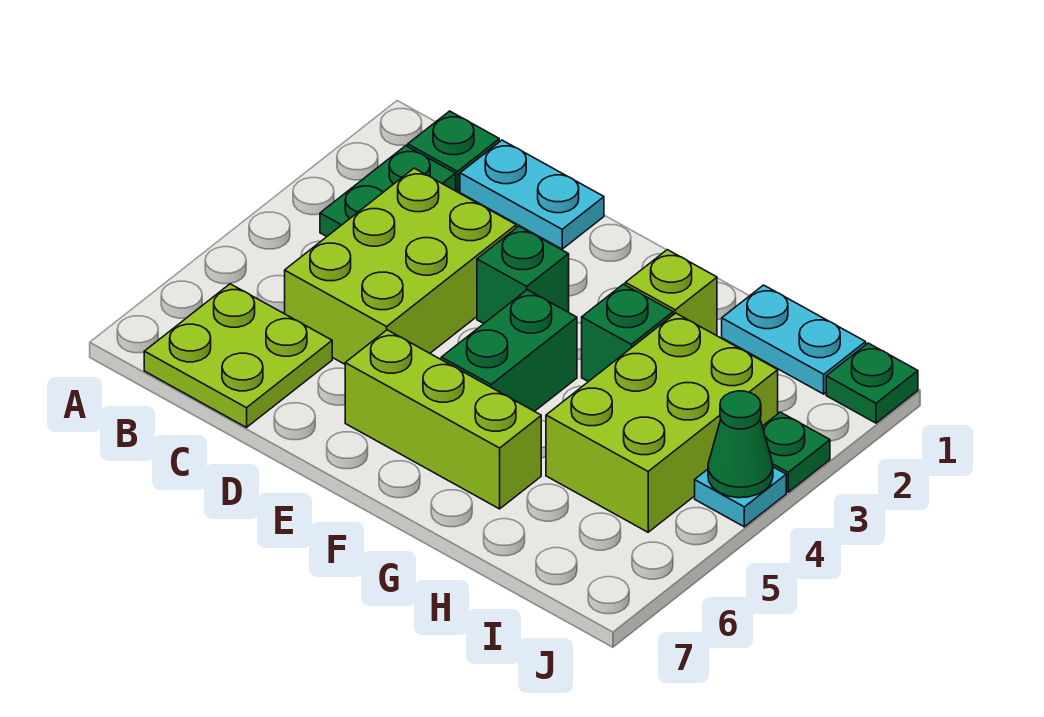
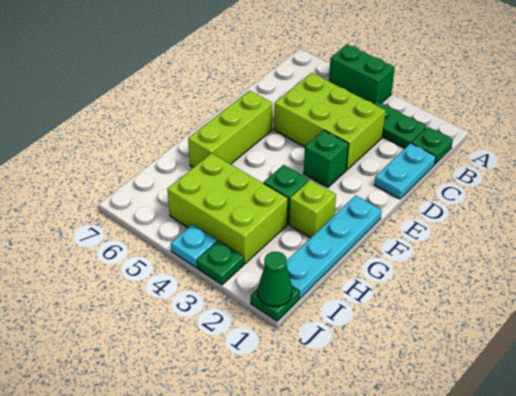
lime plate B6:C7 level 1 -> none
green brick F4:F5 level 1 -> green brick A4:A5 level 1
cyan plate H1:I1 level 1 -> cyan plate F1:I1 level 1
green cone J4 level 2 -> green cone J1 level 2

